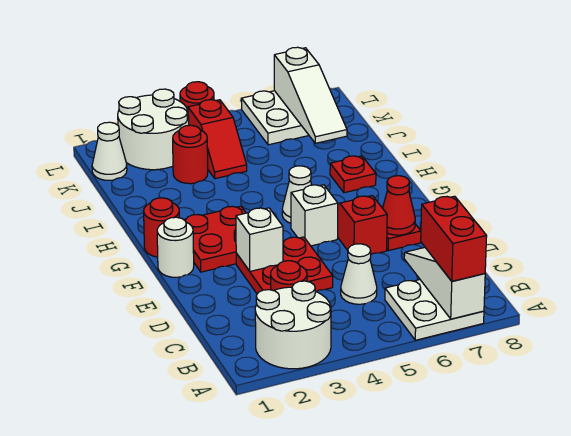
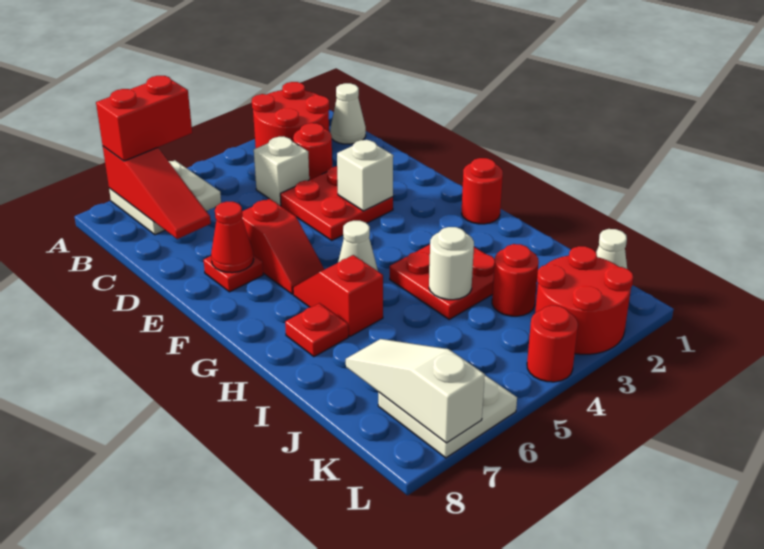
white round brick A2:B3 level 1 -> red round brick A2:B3 level 1
white slope A7:C7 level 2 top A -> red slope A7:C7 level 2 top A
red brick A7:B7 level 3 -> red brick A6:A7 level 3
white cone C5 level 1 -> white cone B1 level 1
white round brick F1 level 1 -> white round brick I4 level 2
red plate F2:G3 level 1 -> red plate H3:I4 level 1
white brick F5 level 1 -> white brick C4 level 1
red slope J4:K4 level 1 top K -> red slope G6:H6 level 1 top H
white round brick K2:L3 level 1 -> red round brick K2:L3 level 1

